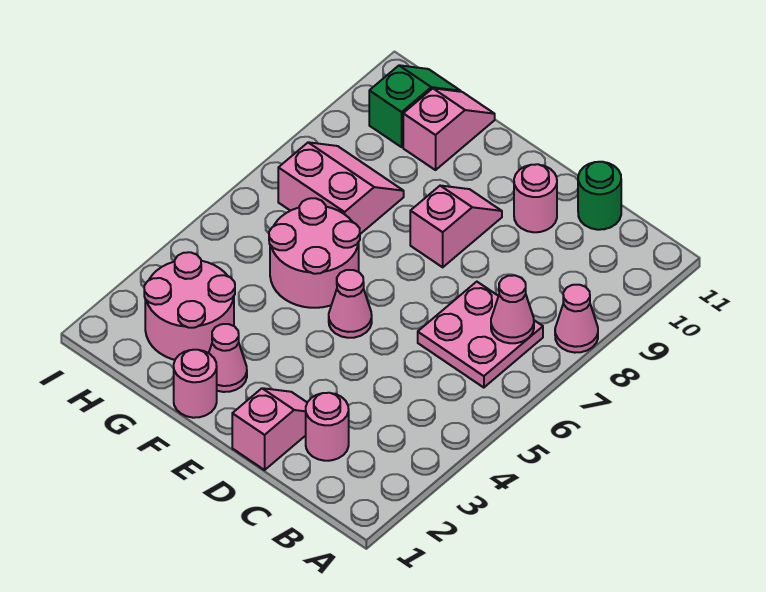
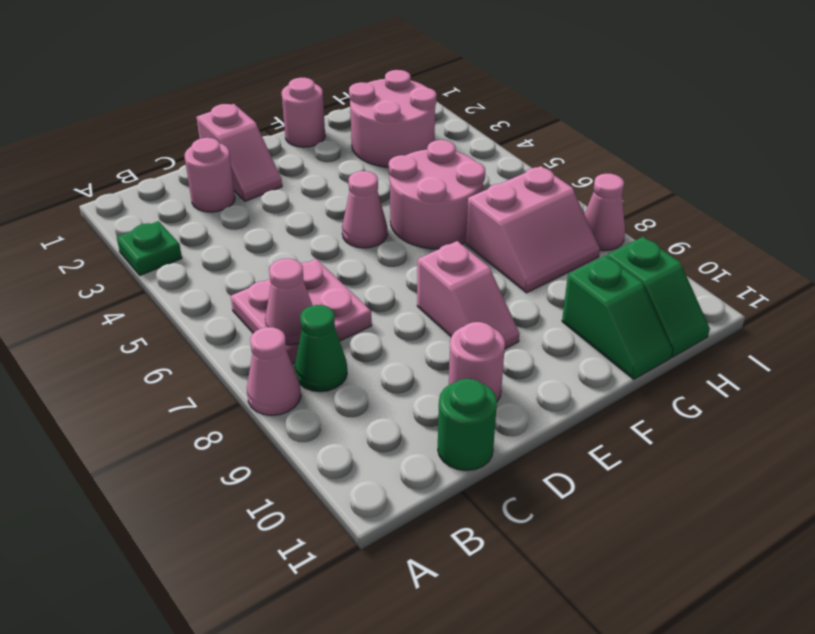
none -> green plate A3 level 1
none -> green cone B8 level 1
pink cone F2 level 1 -> pink cone I8 level 1
pink slope G10:G11 level 1 top 10 -> green slope G10:G11 level 1 top 10

